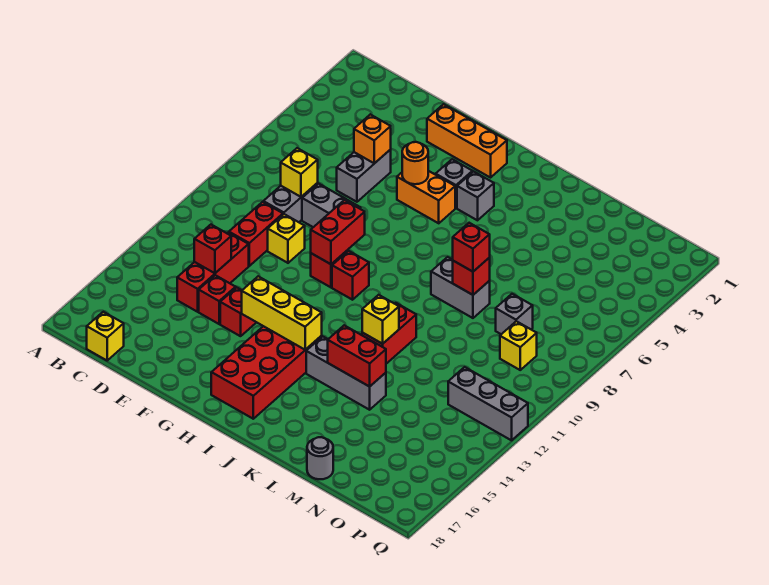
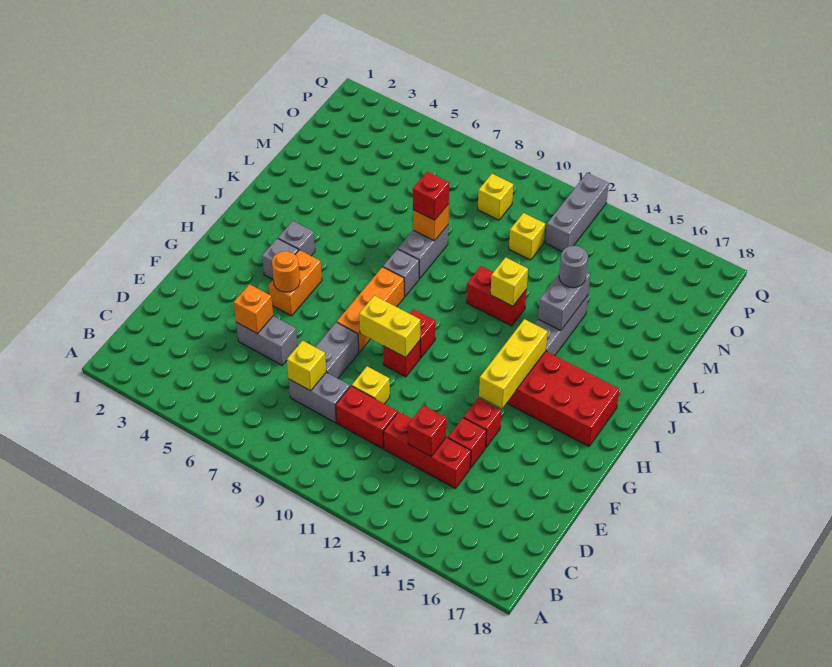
yellow brick C18 level 1 -> yellow brick N11 level 1
orange brick F2:H2 level 1 -> orange brick G8:I8 level 1
red brick G9:G10 level 2 -> yellow brick G9:G10 level 2
red brick K14:L14 level 2 -> grey brick K14:L14 level 2
red brick L8 level 2 -> orange brick L8 level 2
grey round brick M18 level 1 -> grey round brick L14 level 3
grey brick N8 level 1 -> grey brick J8 level 1

